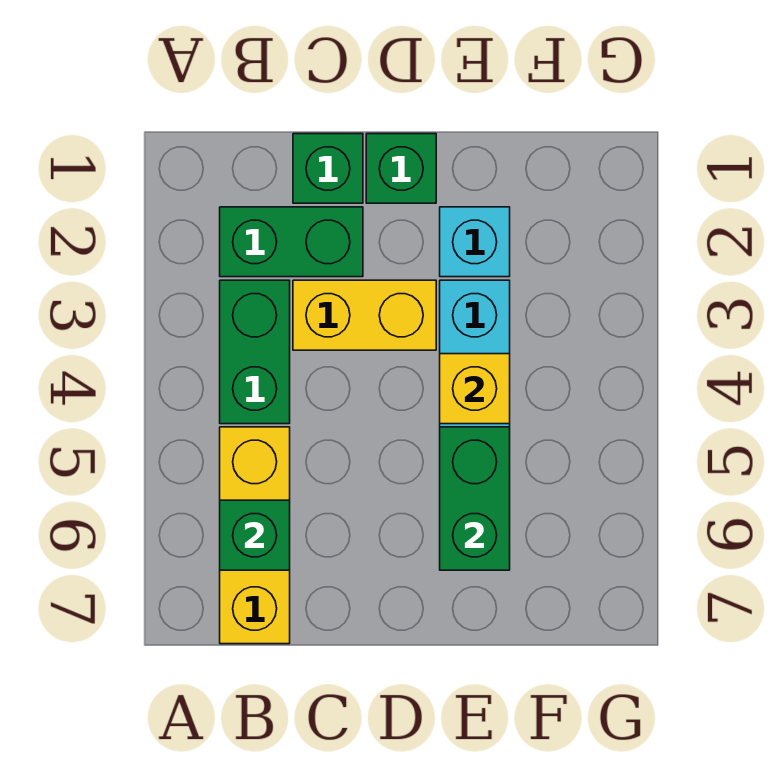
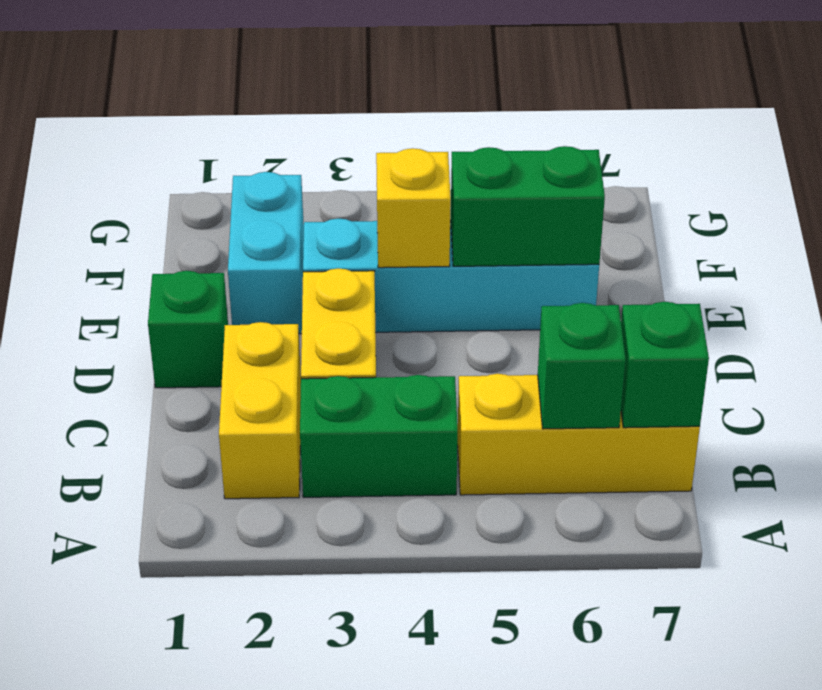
green brick B2:C2 level 1 -> yellow brick B2:C2 level 1
green brick C1 level 1 -> green brick B7 level 2
cyan brick E2 level 1 -> cyan brick E2:F2 level 1

